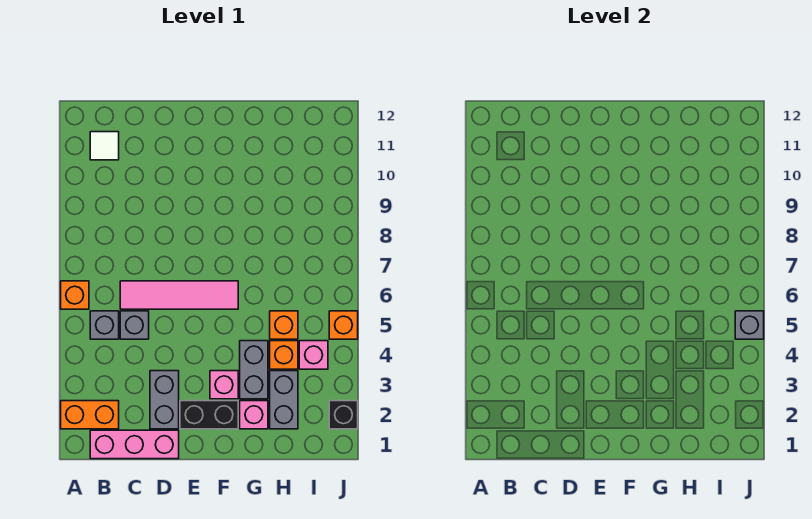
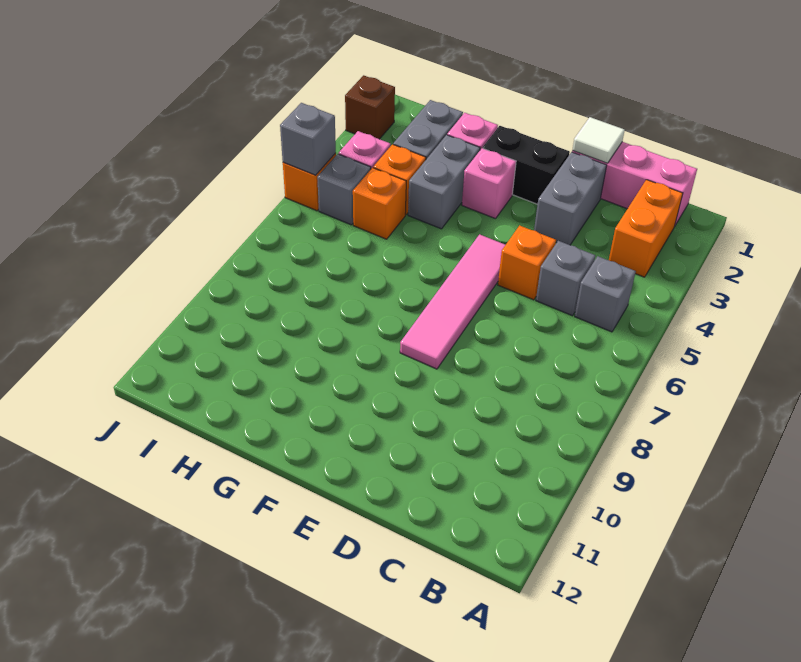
orange brick A2:B2 level 1 -> orange brick B2:B3 level 1
orange brick A6 level 1 -> orange brick D5 level 1
white tile B11 level 1 -> white tile D1 level 2
pink tile C6:F6 level 1 -> pink tile E5:E8 level 1
none -> grey brick I5 level 1
black brick J2 level 1 -> brown brick J2 level 1

